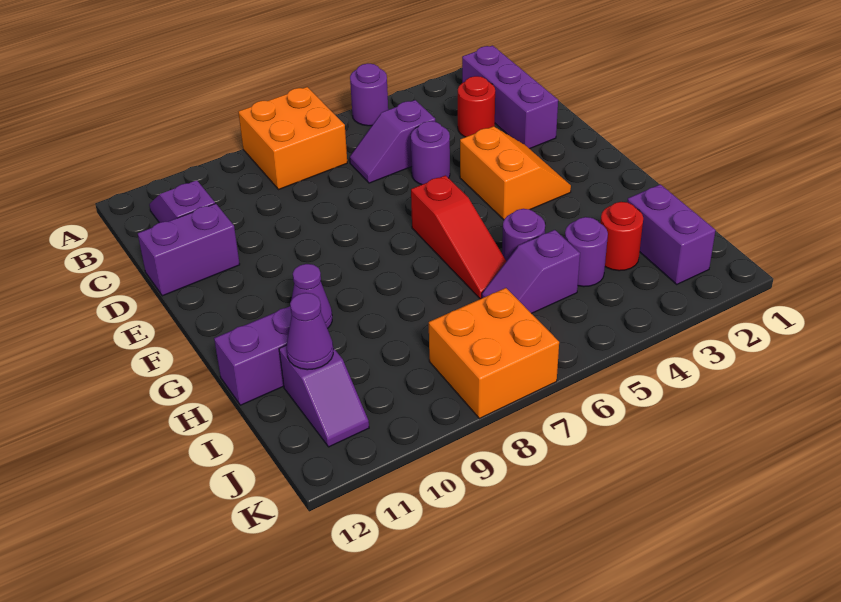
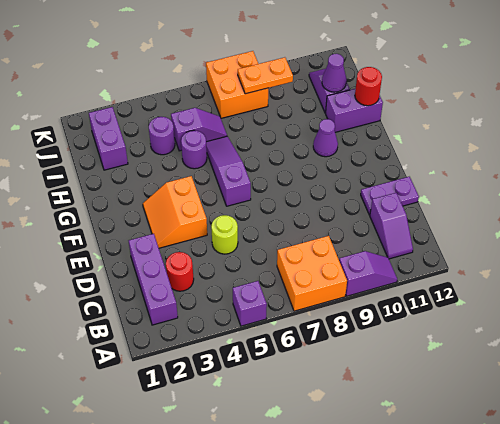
purple round brick A5 level 1 -> purple brick A5 level 1
purple slope C5:C6 level 1 top 5 -> purple slope A9:A10 level 1 top 9
purple round brick D5 level 1 -> lime round brick D5 level 1
purple brick D11:D12 level 1 -> purple plate D11:D12 level 1
red slope F6:H6 level 1 top F -> purple slope F6:H6 level 1 top F
red round brick I3 level 1 -> red round brick H12 level 2
none -> orange plate J8:J9 level 2

